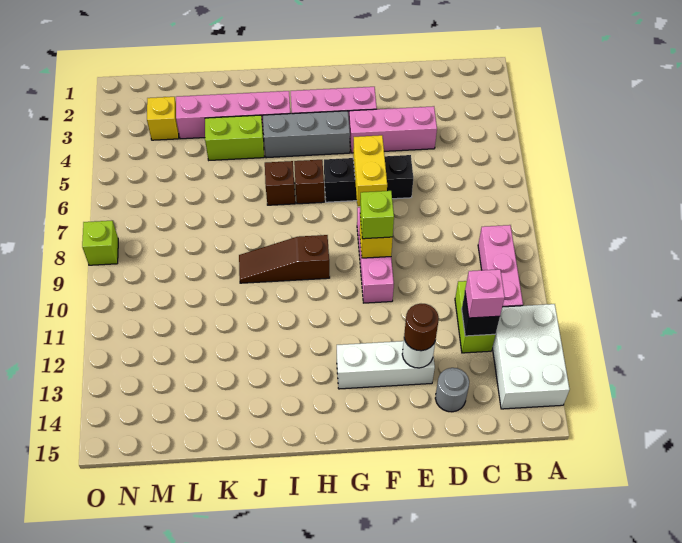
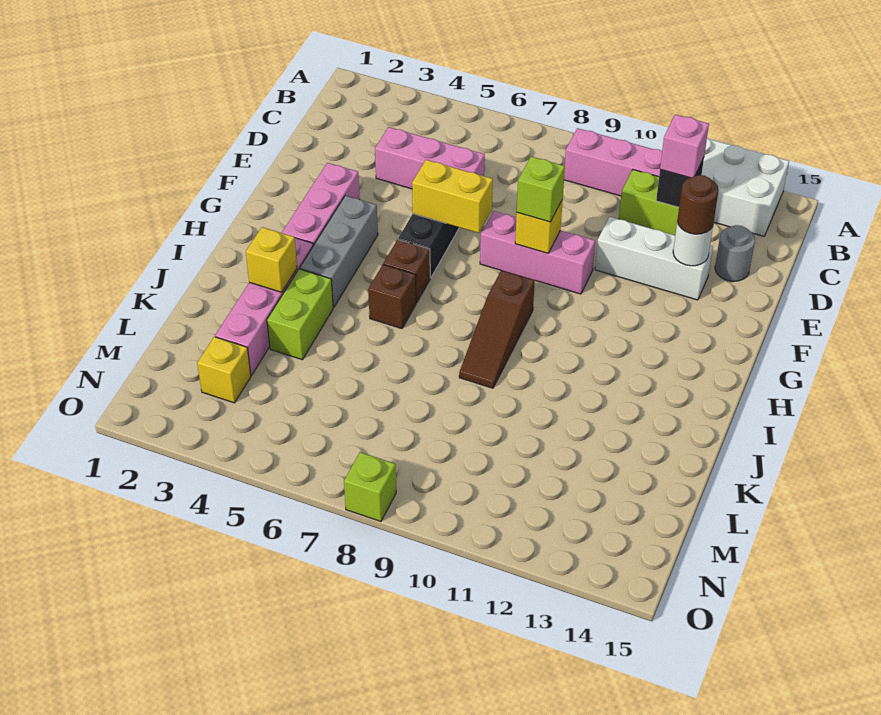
pink brick D4:F4 level 1 -> pink brick D4:D6 level 1
white brick E13:G13 level 1 -> white brick E11:E13 level 1
none -> yellow brick J3 level 2

